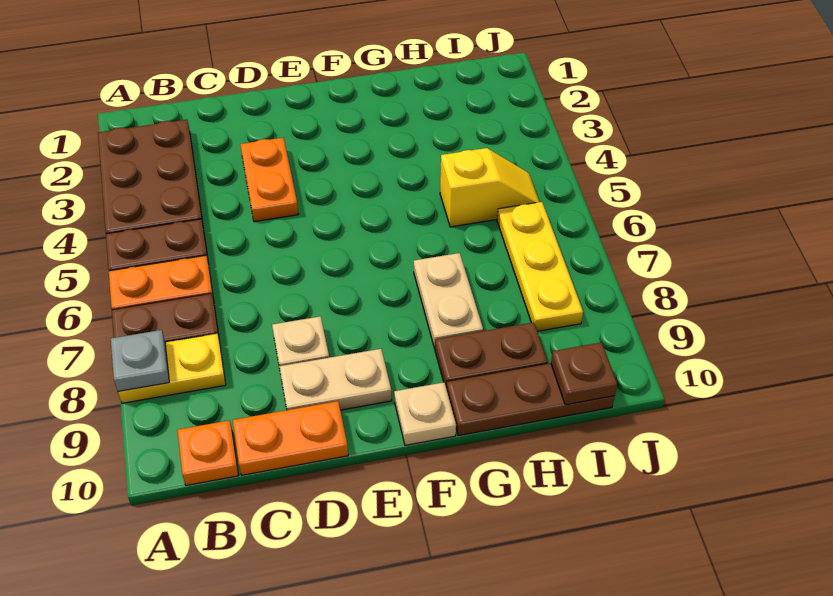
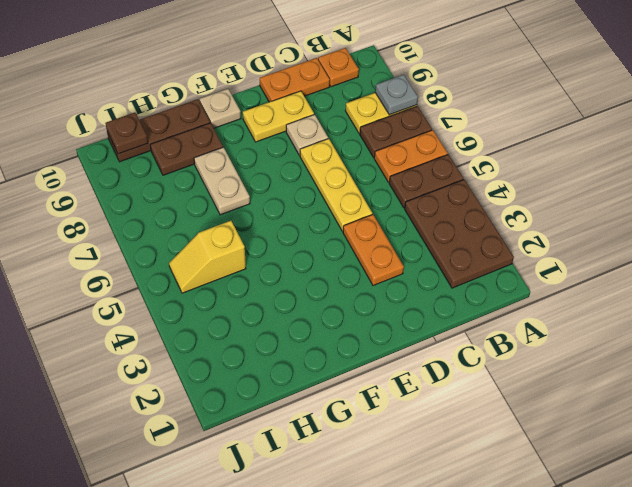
tan plate D9:E9 level 1 -> yellow plate D9:E9 level 1
yellow plate I6:I8 level 1 -> yellow plate D5:D7 level 1

